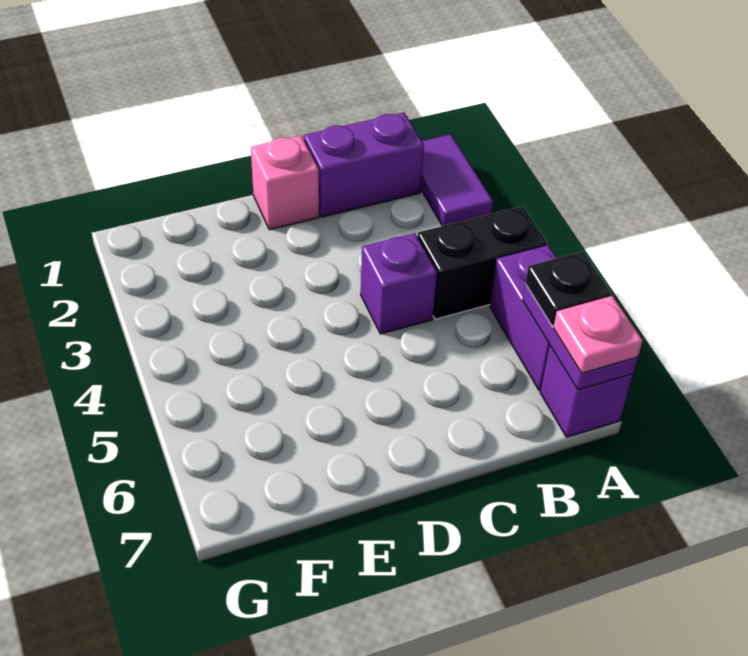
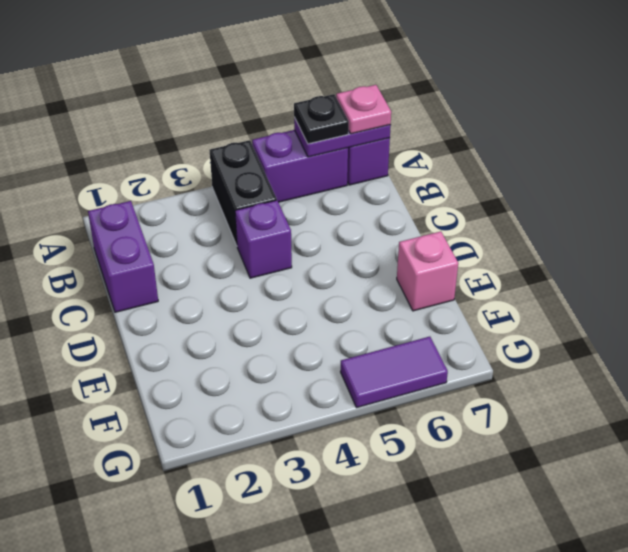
purple tile A1:A2 level 1 -> purple tile G5:G6 level 1
pink brick D1 level 1 -> pink brick E7 level 1

